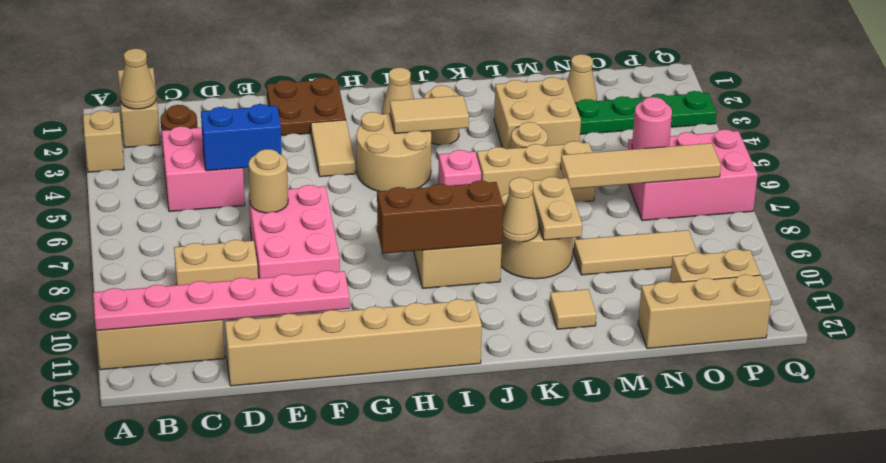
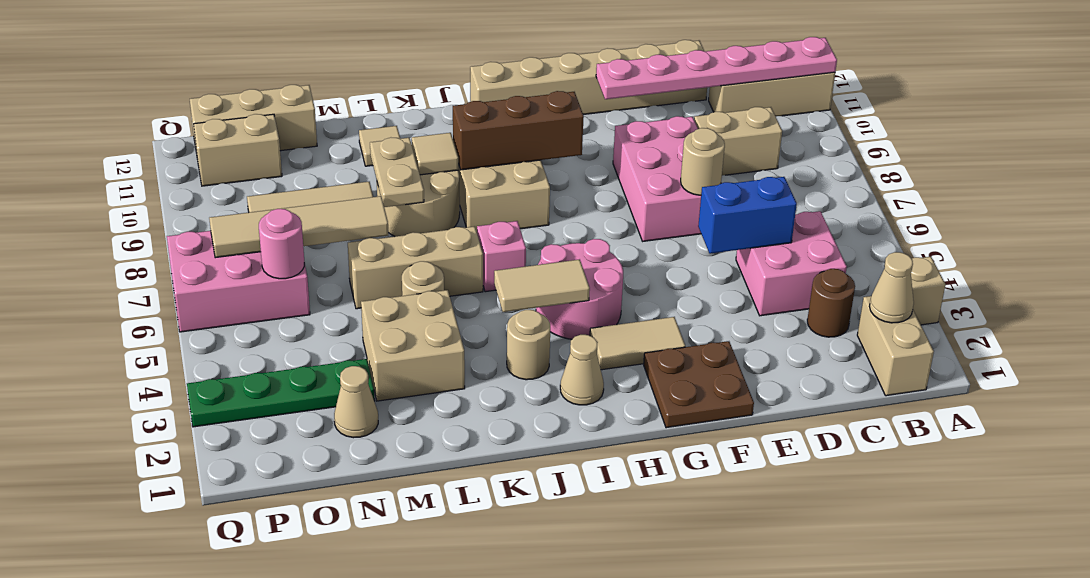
tan tile G3:G4 level 1 -> tan tile G3:H3 level 1
tan round brick H4:I5 level 1 -> pink round brick H4:I5 level 1
tan cone K9 level 2 -> tan tile K9 level 2

